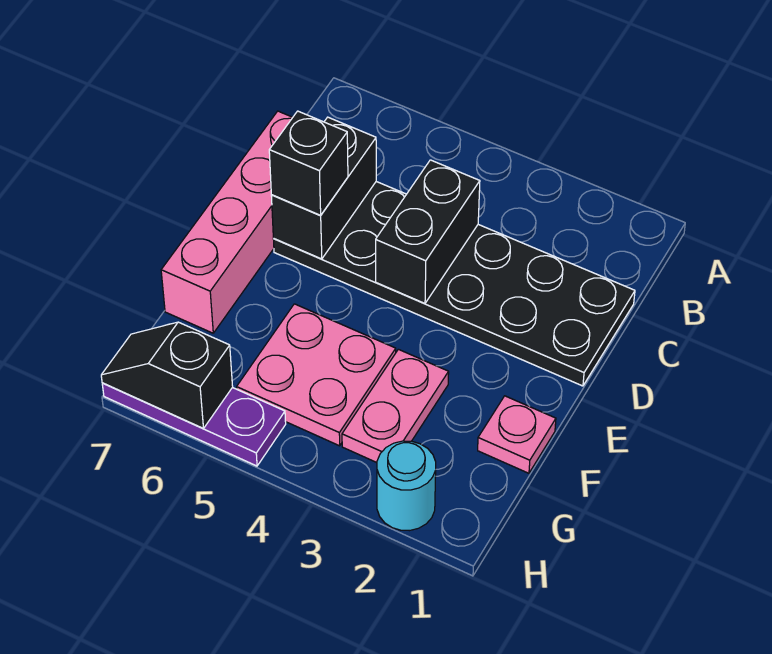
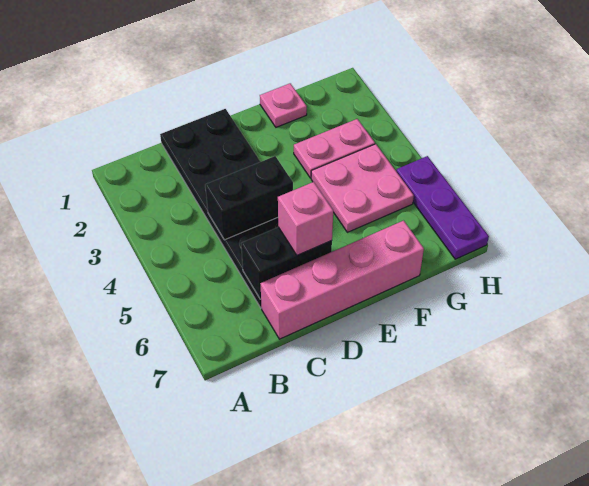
black brick D6 level 3 -> pink brick D6 level 3
cyan round brick H2 level 1 -> none
black slope H6:H7 level 2 top 6 -> none

